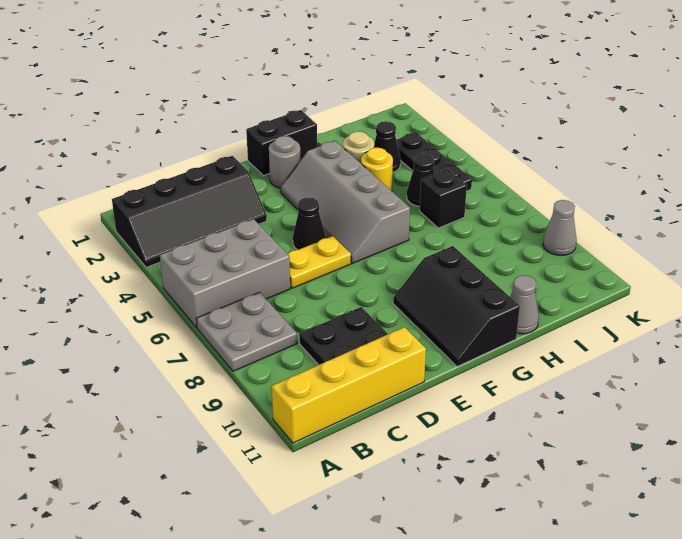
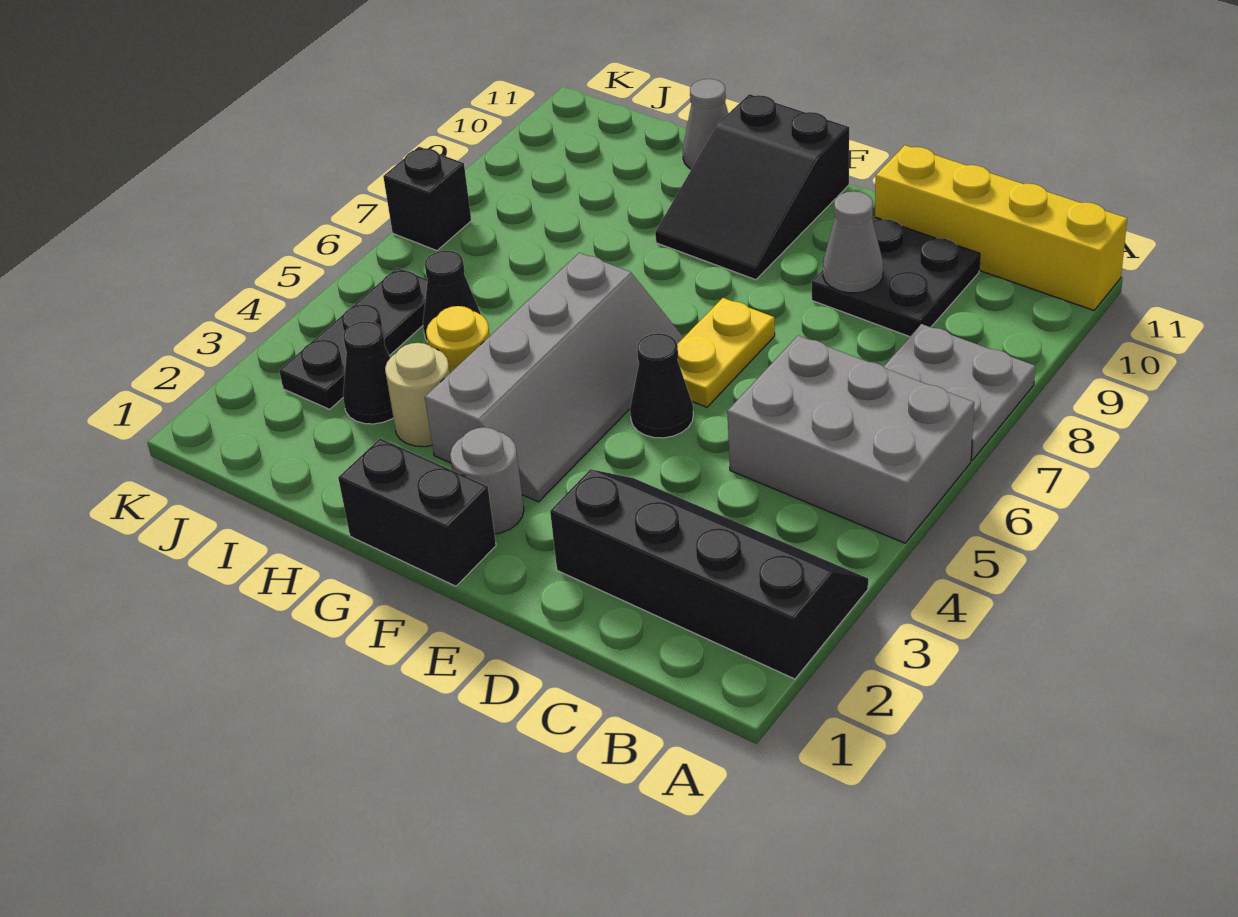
yellow plate D6:E6 level 1 -> yellow plate E6:E7 level 1
black slope F9:G11 level 1 top G -> black slope F9:G11 level 1 top 11
black brick I6 level 1 -> black brick K7 level 1
grey cone K9 level 1 -> grey cone D9 level 2

